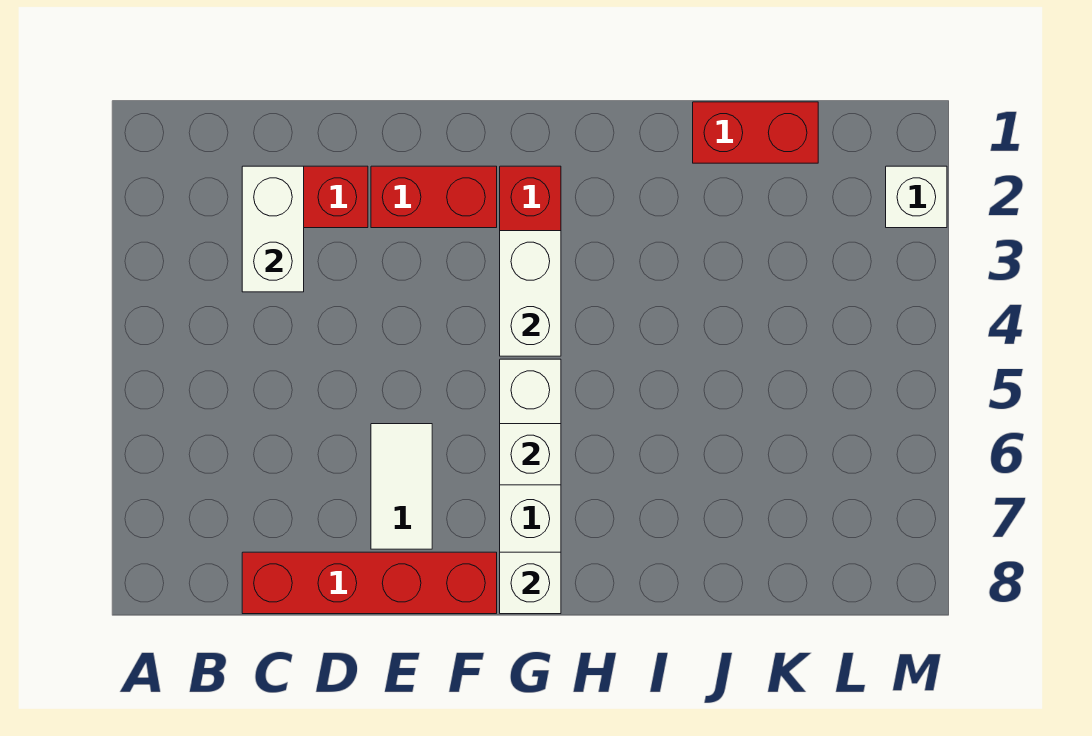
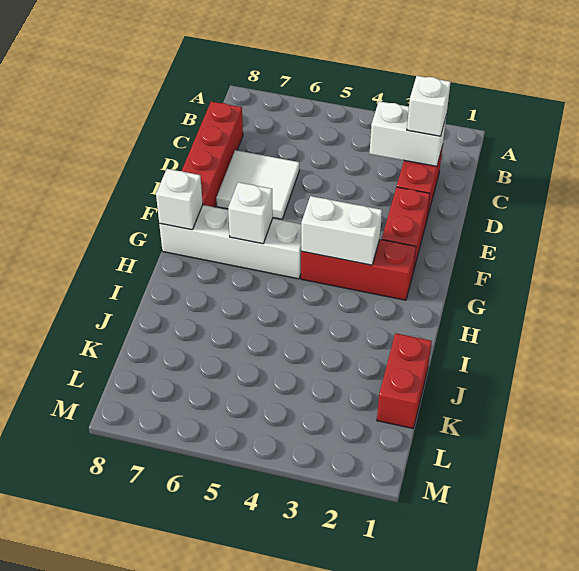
white tile E6:E7 level 1 -> white tile D6:E7 level 1
white brick M2 level 1 -> white brick C2 level 3

